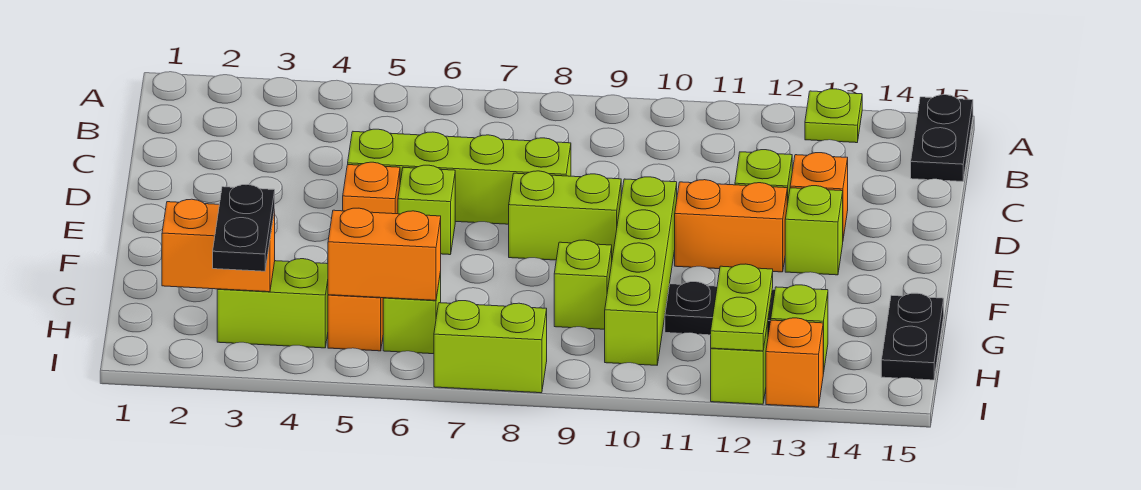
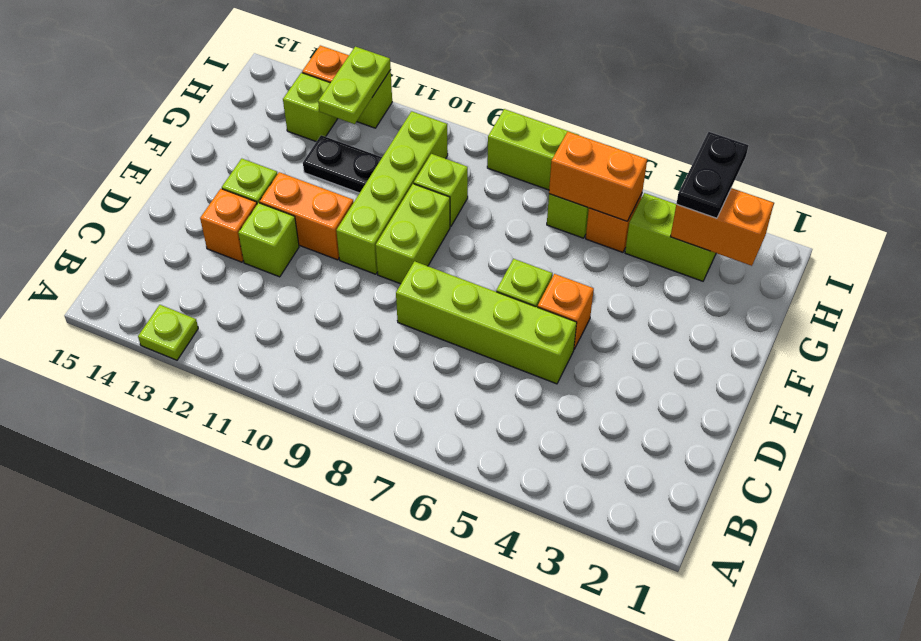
black plate A15:B15 level 1 -> none
lime brick E8:E9 level 1 -> lime brick E9:F9 level 1
black plate G15:H15 level 1 -> none

